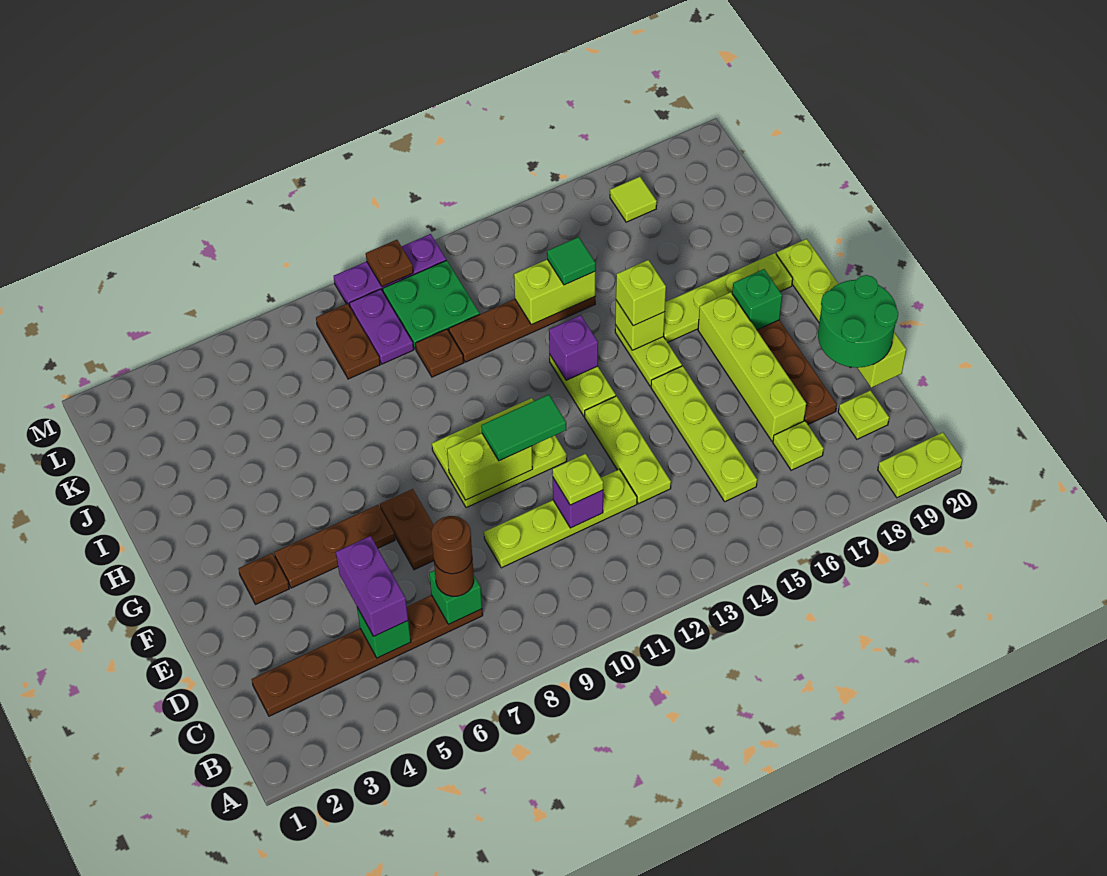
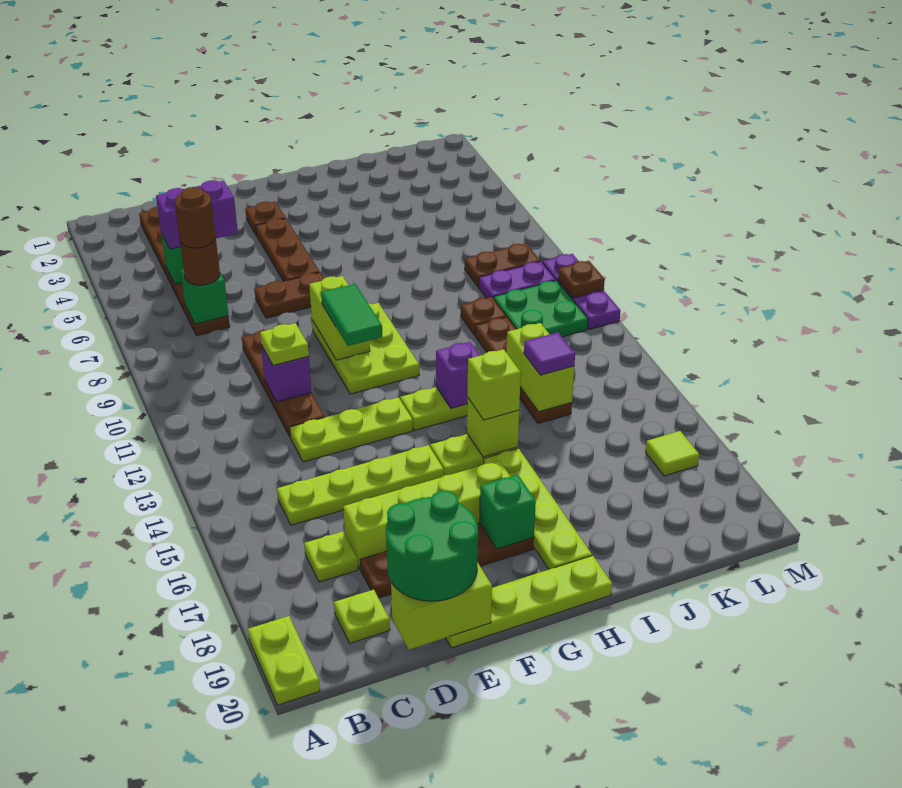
lime plate D9:D12 level 1 -> brown plate D9:D12 level 1
green tile J14 level 3 -> purple tile J14 level 3

